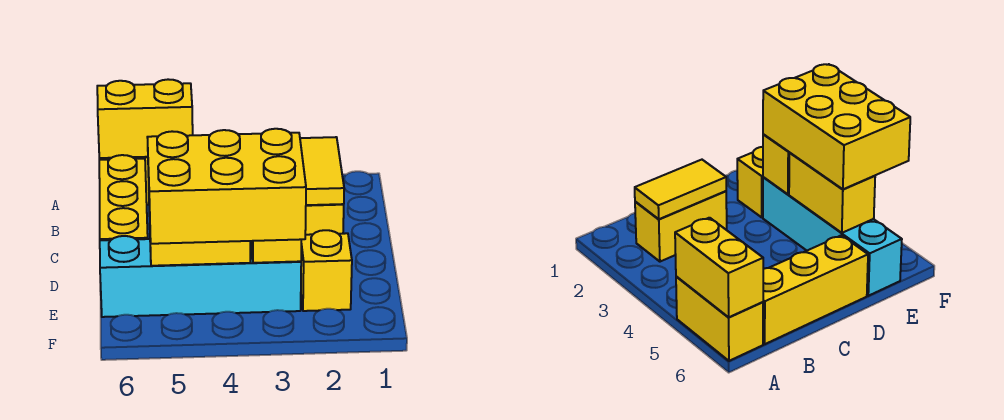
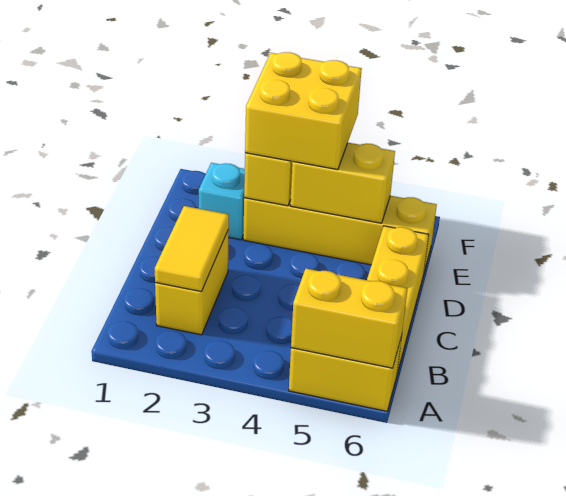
yellow brick E2 level 1 -> cyan brick E2 level 1
cyan brick E3:E6 level 1 -> yellow brick E3:E6 level 1
yellow brick E3:F5 level 3 -> yellow brick E3:F4 level 3

